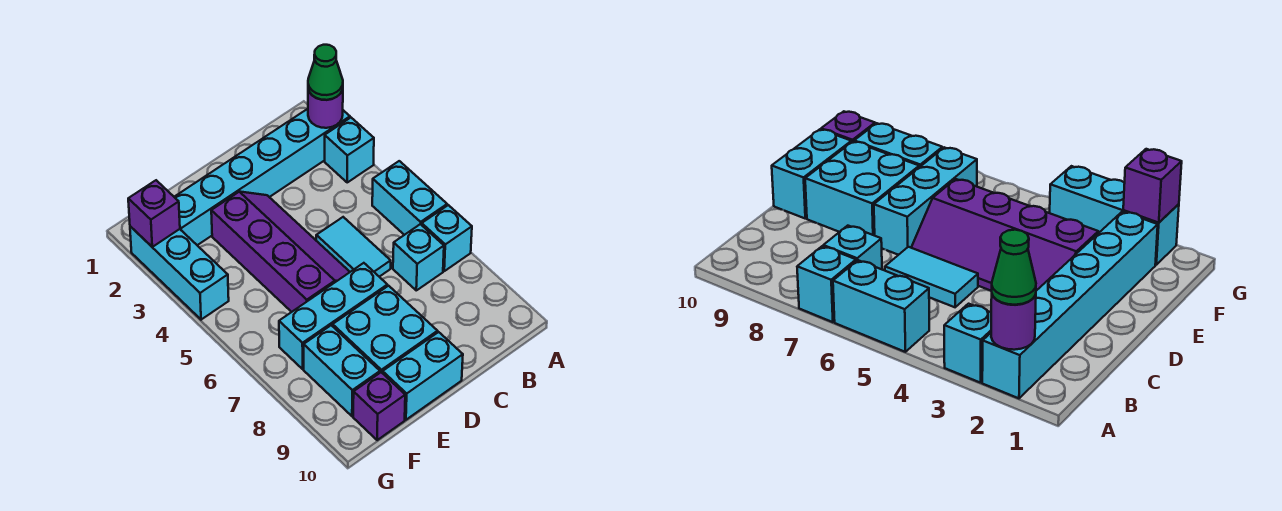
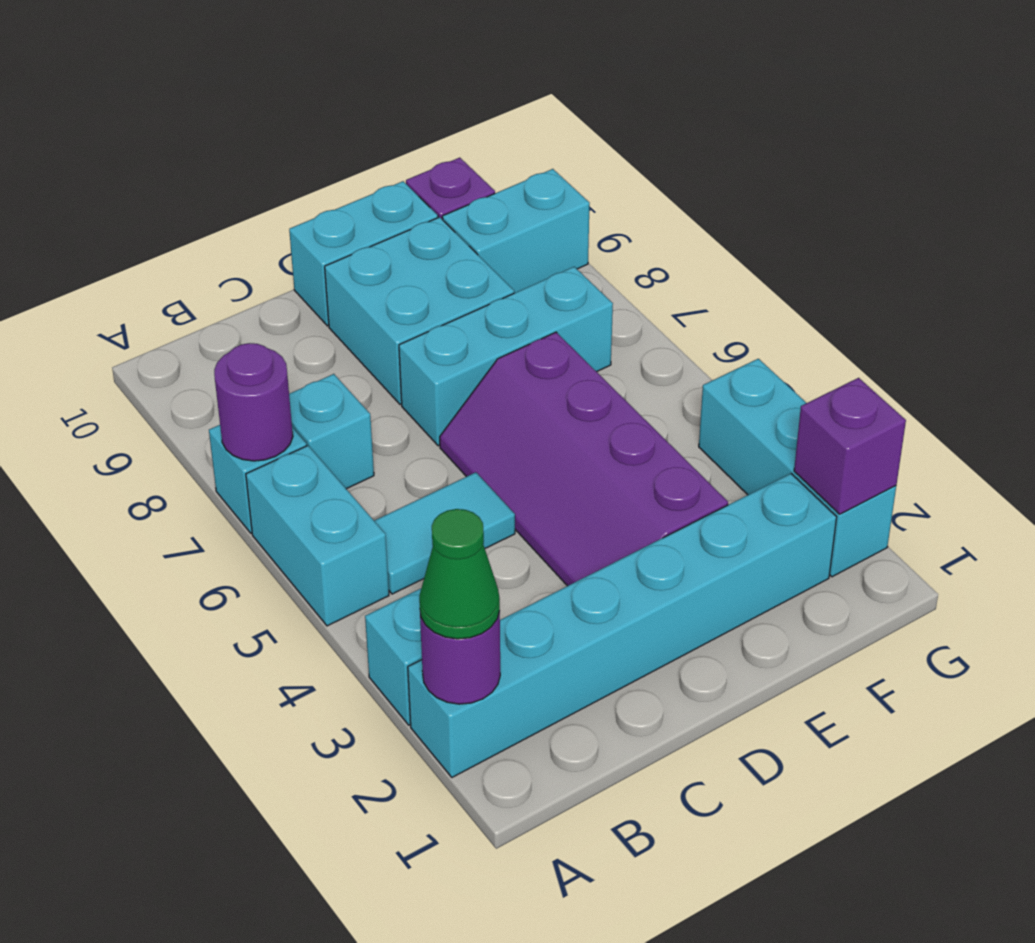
none -> purple round brick A7 level 2
cyan tile C5:C6 level 1 -> cyan tile B5:C5 level 1
cyan brick F8:F9 level 1 -> cyan brick F9:G9 level 1

